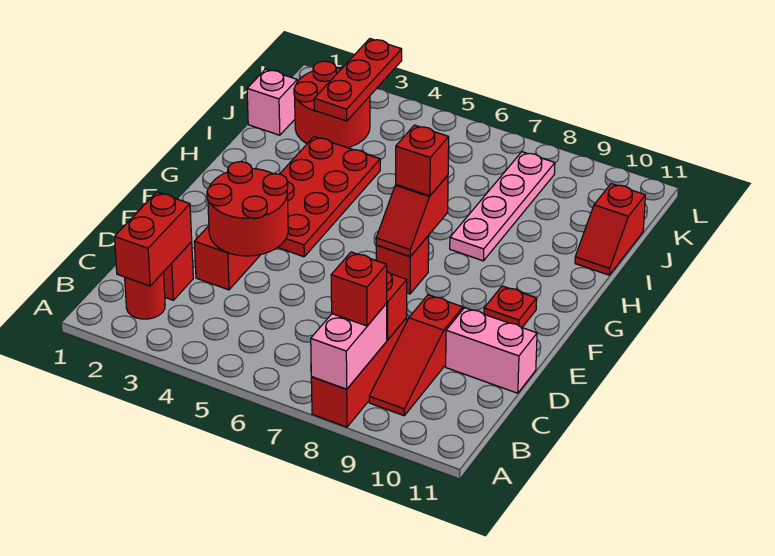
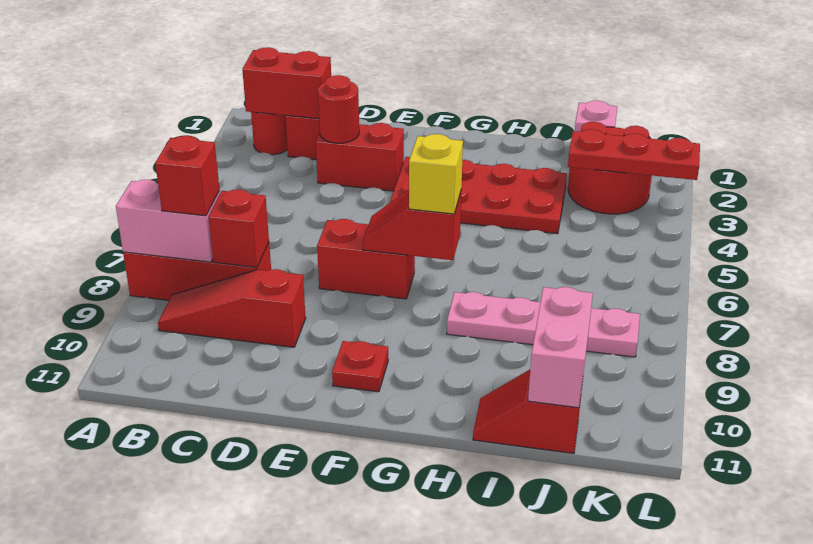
red round brick D3:E4 level 2 -> red round brick D3 level 2
pink brick D10:D11 level 1 -> pink brick J10:J11 level 2
red brick F7 level 1 -> red brick E7:F7 level 1
red brick G7 level 3 -> yellow brick G7 level 3

